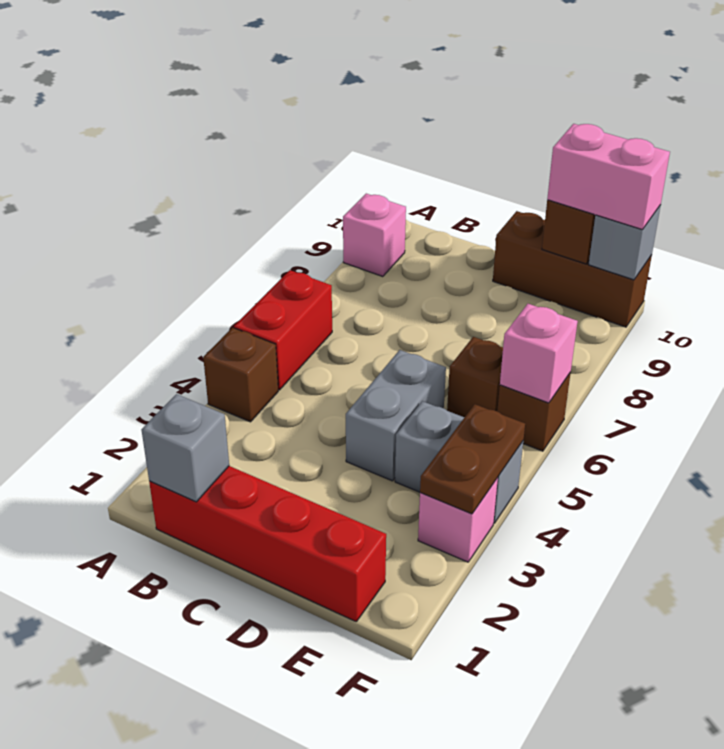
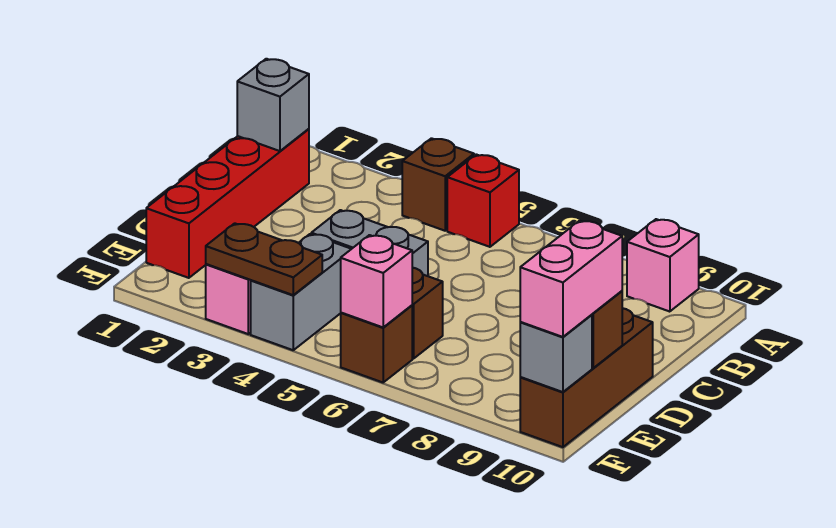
red brick A5:A6 level 1 -> red brick A5 level 1

